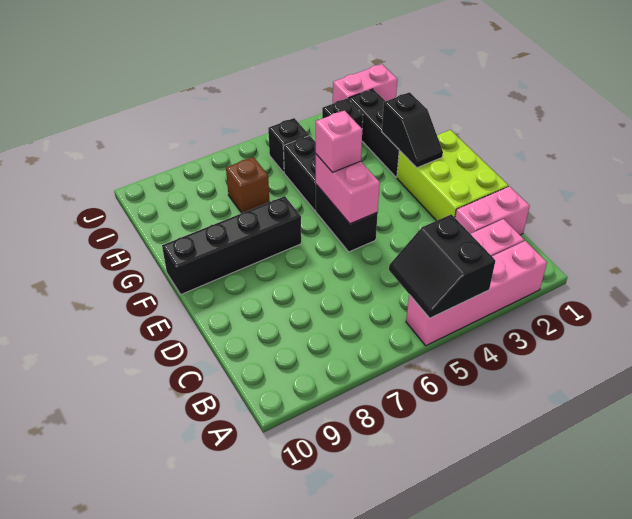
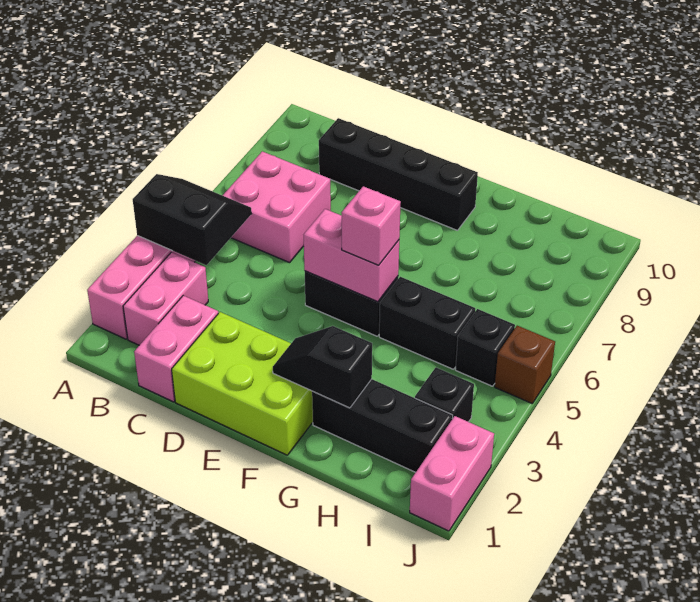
none -> pink brick B6:C7 level 1
black brick F7:F10 level 1 -> black brick C9:F9 level 1
brown brick H7 level 1 -> brown brick J5 level 1

